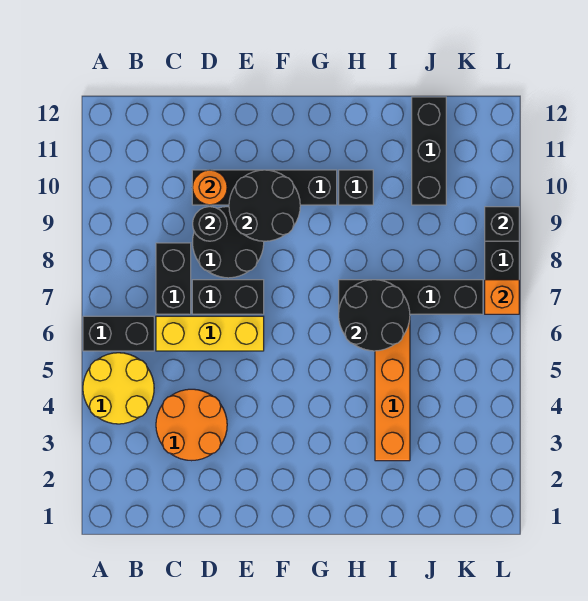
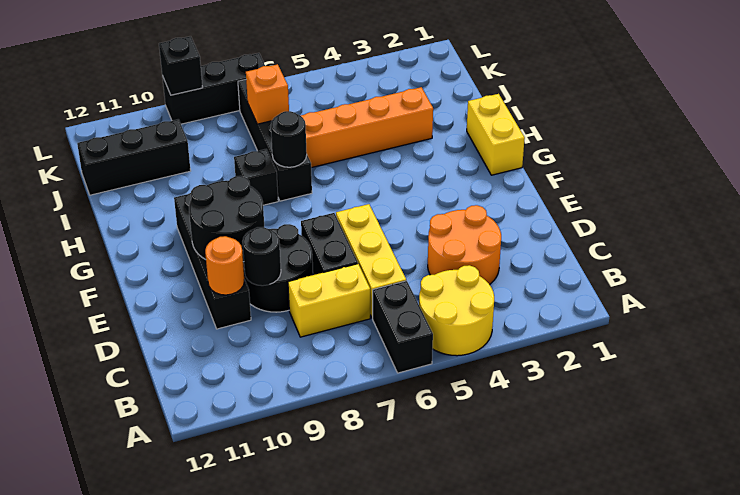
black brick C7:C8 level 1 -> yellow brick C7:C8 level 1
none -> yellow brick G1:H1 level 1
black round brick H6:I7 level 2 -> black round brick H7 level 2
black brick H10 level 1 -> black brick H8 level 1
orange brick L7 level 2 -> orange brick J7 level 2

